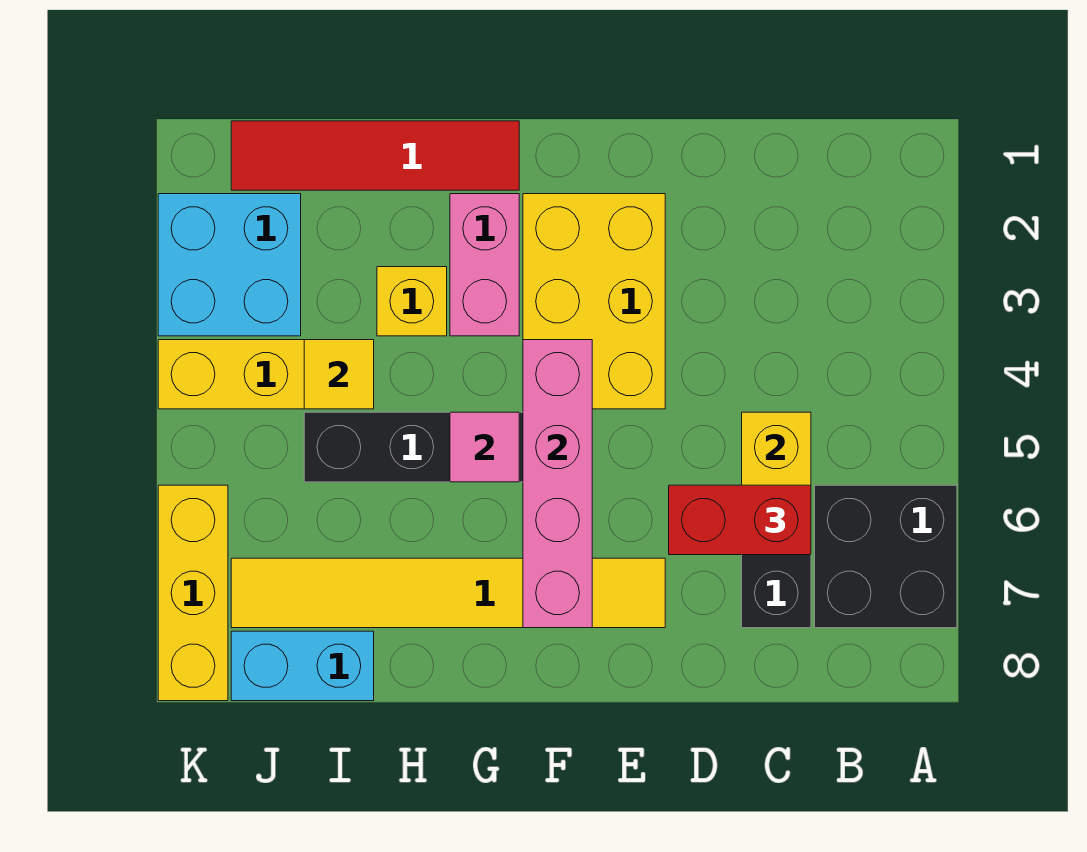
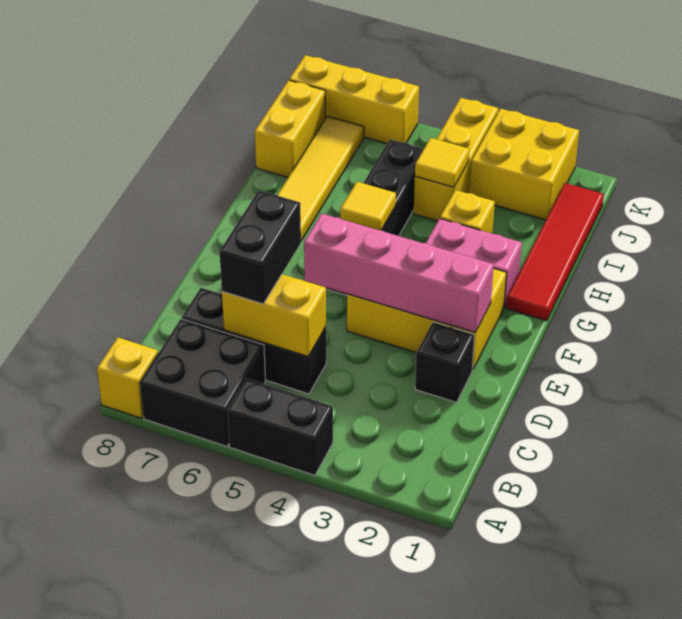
none -> black brick A4:A5 level 1
none -> yellow brick A8 level 1
red brick C6:D6 level 3 -> black brick C6:D6 level 3
none -> black brick D2 level 1
pink brick F4:F7 level 2 -> pink brick E2:E5 level 2
pink tile G5 level 2 -> yellow tile G5 level 2
cyan brick I8:J8 level 1 -> yellow brick I8:J8 level 1
cyan brick J2:K3 level 1 -> yellow brick J2:K3 level 1

